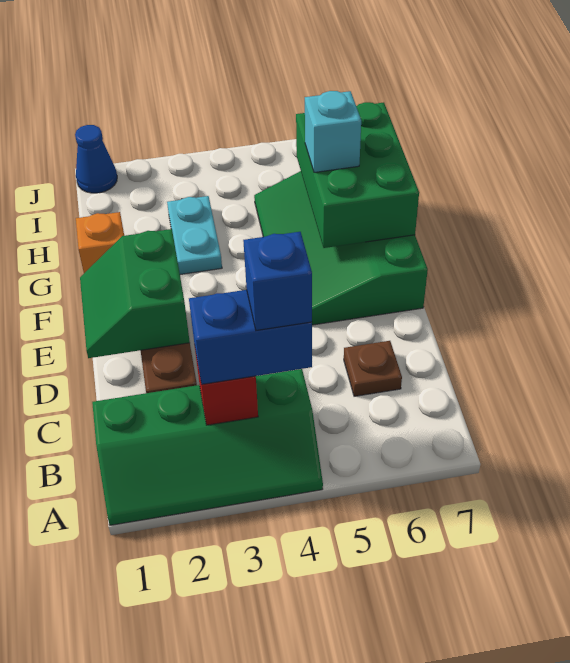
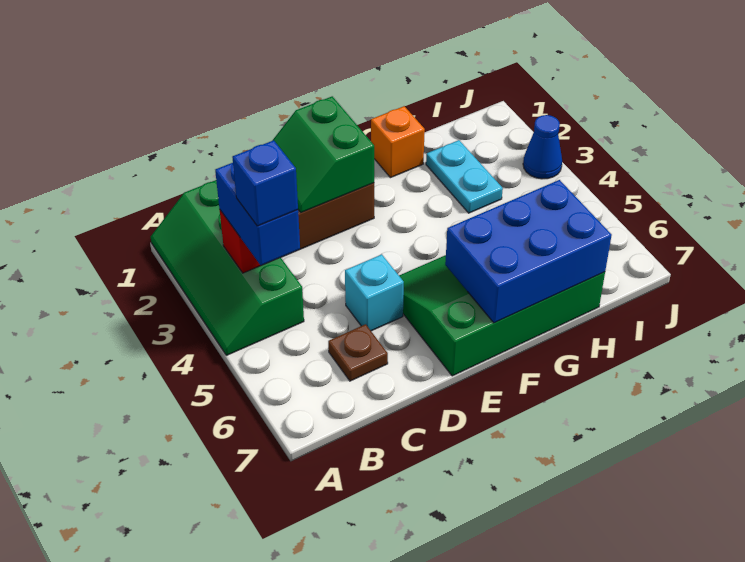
green slope D1:E2 level 2 top 2 -> green slope D1:E2 level 2 top E
green brick F6:H7 level 2 -> blue brick F6:H7 level 2
cyan plate G3:H3 level 1 -> cyan plate H2:H3 level 1
cyan brick G6 level 3 -> cyan brick D5 level 1
blue cone J1 level 1 -> blue cone J3 level 1

